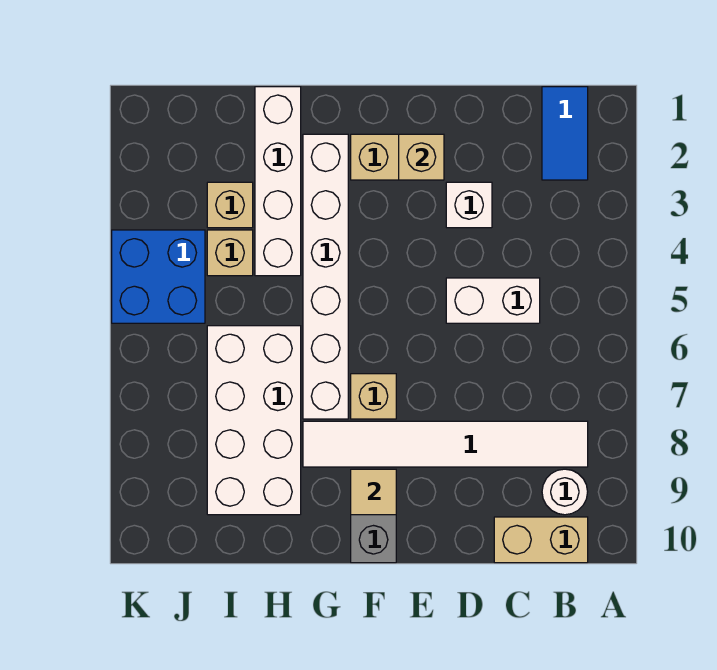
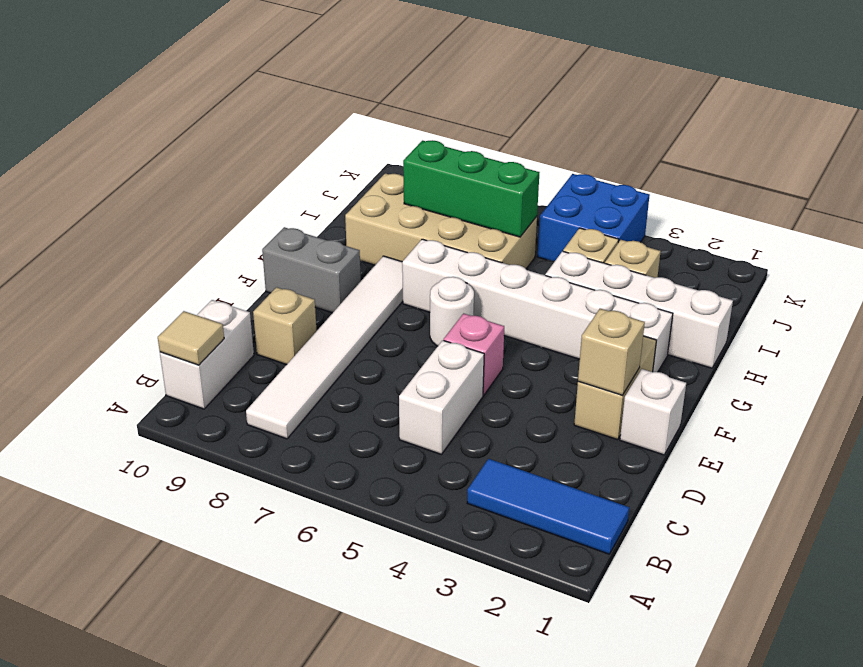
blue tile B1:B2 level 1 -> blue tile B1:B3 level 1
white round brick B9 level 1 -> white round brick F6 level 1
tan brick B10:C10 level 1 -> white brick B10:C10 level 1
white brick D3 level 1 -> white brick E1 level 1
none -> pink brick E5 level 1
tan brick F7 level 1 -> tan brick D9 level 1
tan tile F9 level 2 -> tan tile B10 level 2
white brick H6:I9 level 1 -> tan brick H6:I9 level 1
none -> green brick I6:I8 level 2

